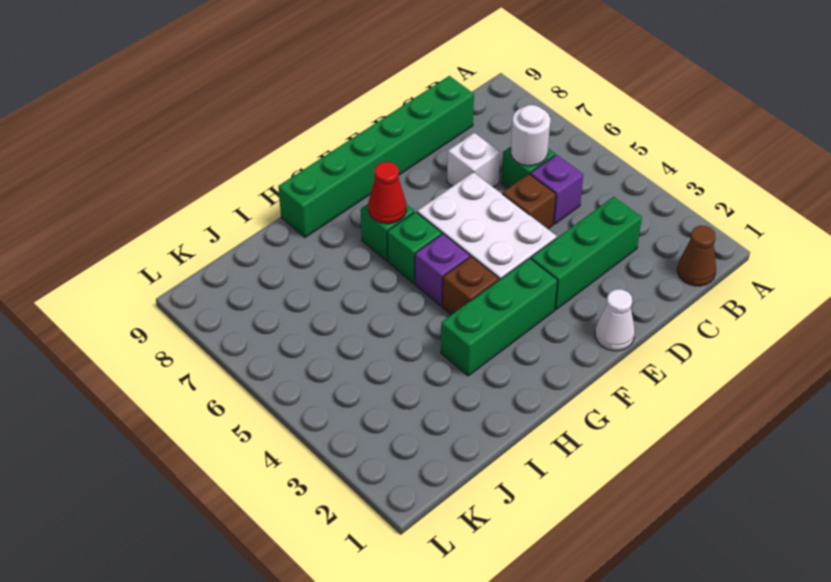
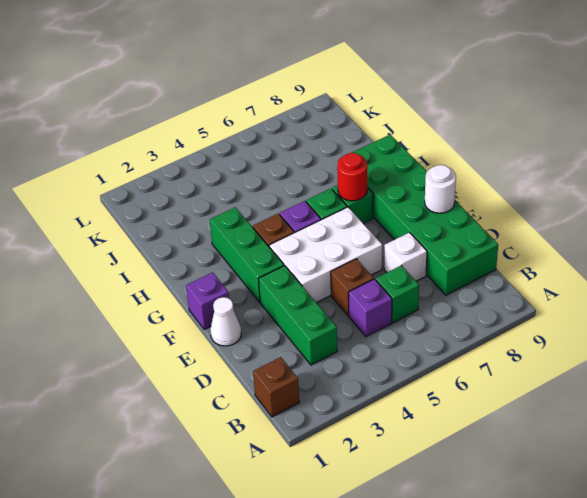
brown cone B1 level 1 -> brown brick B1 level 1
white round brick C6 level 2 -> white round brick E9 level 2
green brick C9:H9 level 1 -> green brick C8:H9 level 1
none -> purple brick F1 level 1
red cone G7 level 2 -> red round brick G7 level 2

